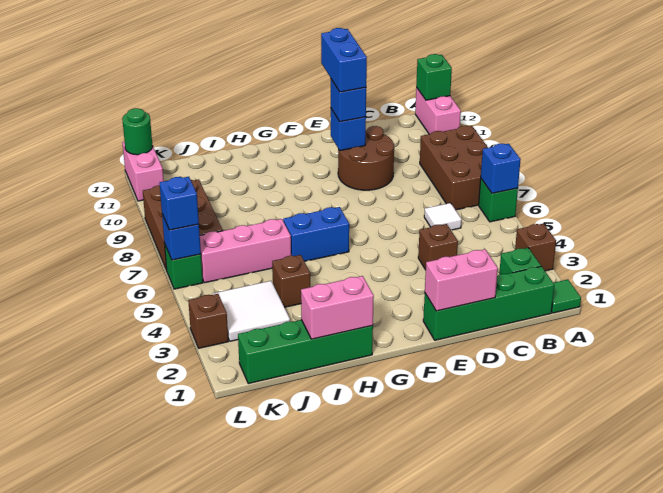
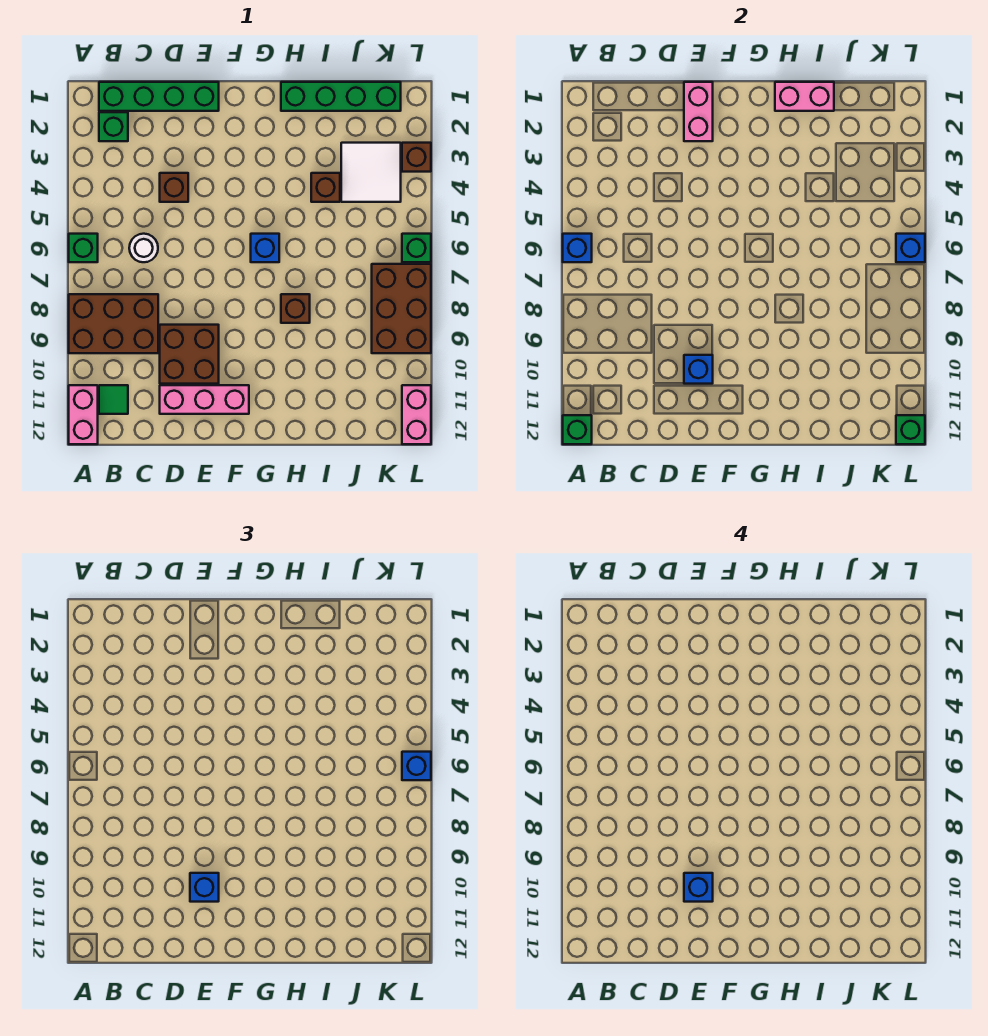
green tile A1 level 1 -> green tile B11 level 1
brown brick A3 level 1 -> brown brick H8 level 1
brown brick A7:B9 level 1 -> brown brick A8:C9 level 1
white tile C6 level 1 -> white round brick C6 level 1
pink brick D1:E1 level 2 -> pink brick E1:E2 level 2
brown round brick D9:E10 level 1 -> brown brick D9:E10 level 1
blue brick E10:E11 level 4 -> blue brick E10 level 4
blue brick G6:H6 level 1 -> blue brick G6 level 1
pink brick I6:K6 level 1 -> pink brick D11:F11 level 1
green round brick L12 level 2 -> green brick L12 level 2

